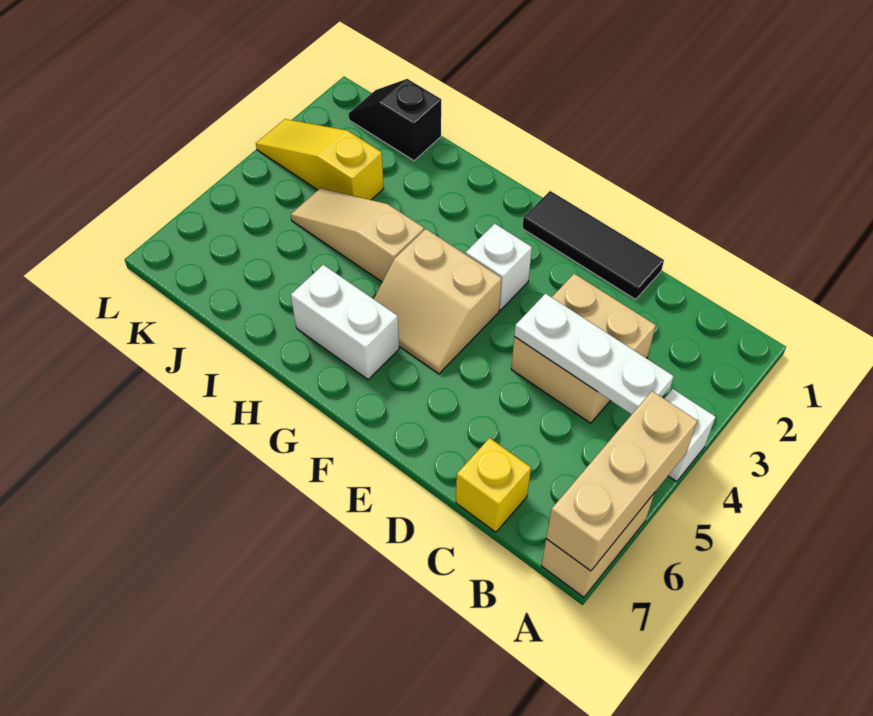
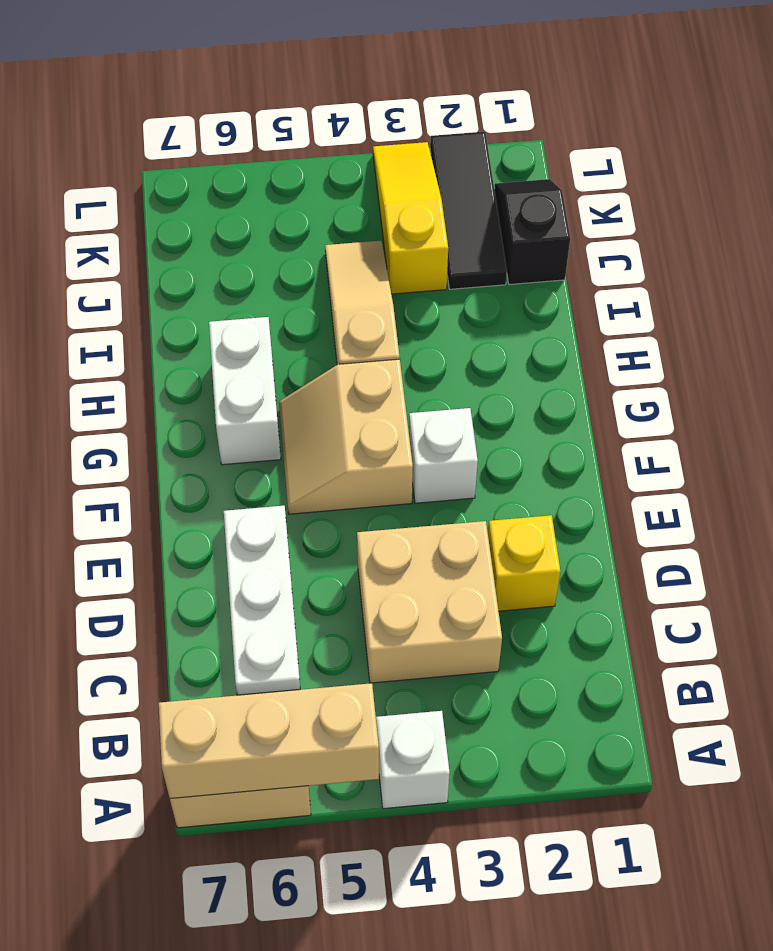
white plate B4:D4 level 2 -> white plate C6:E6 level 1
yellow brick C7 level 1 -> yellow brick D2 level 1
black tile D1:F1 level 1 -> black tile J2:L2 level 1

